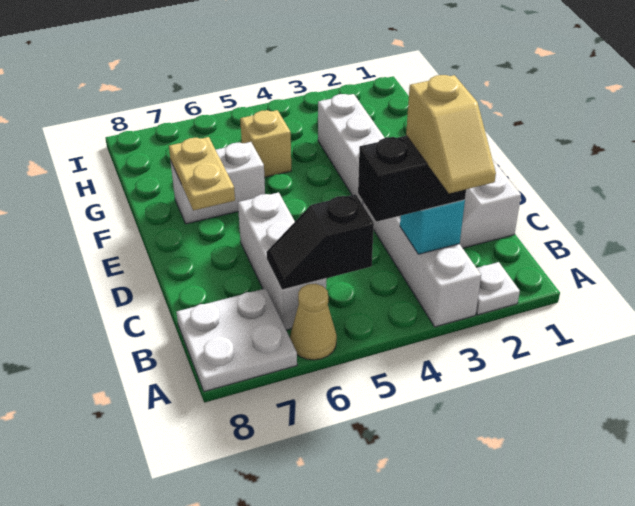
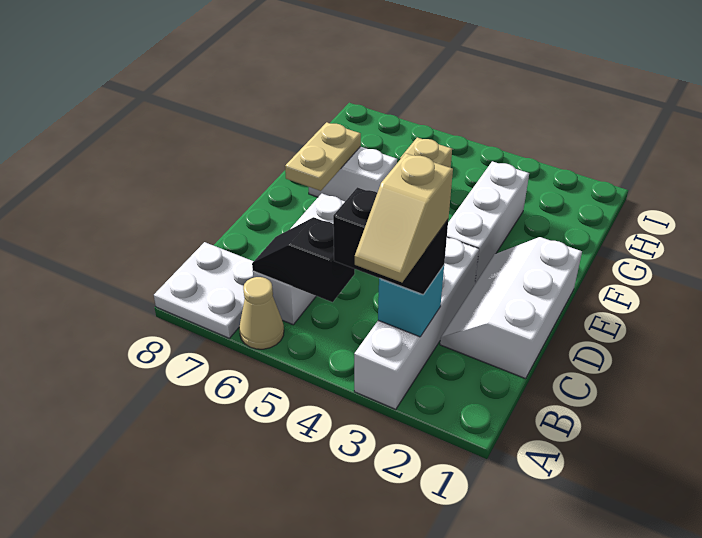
white plate A2 level 1 -> none

